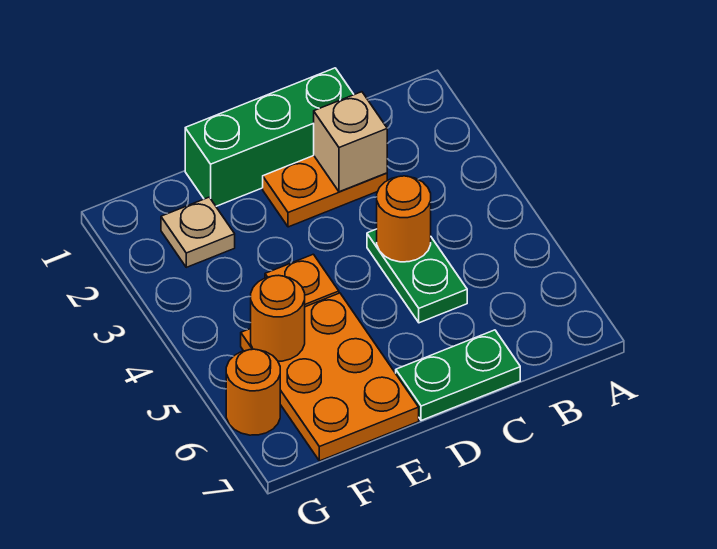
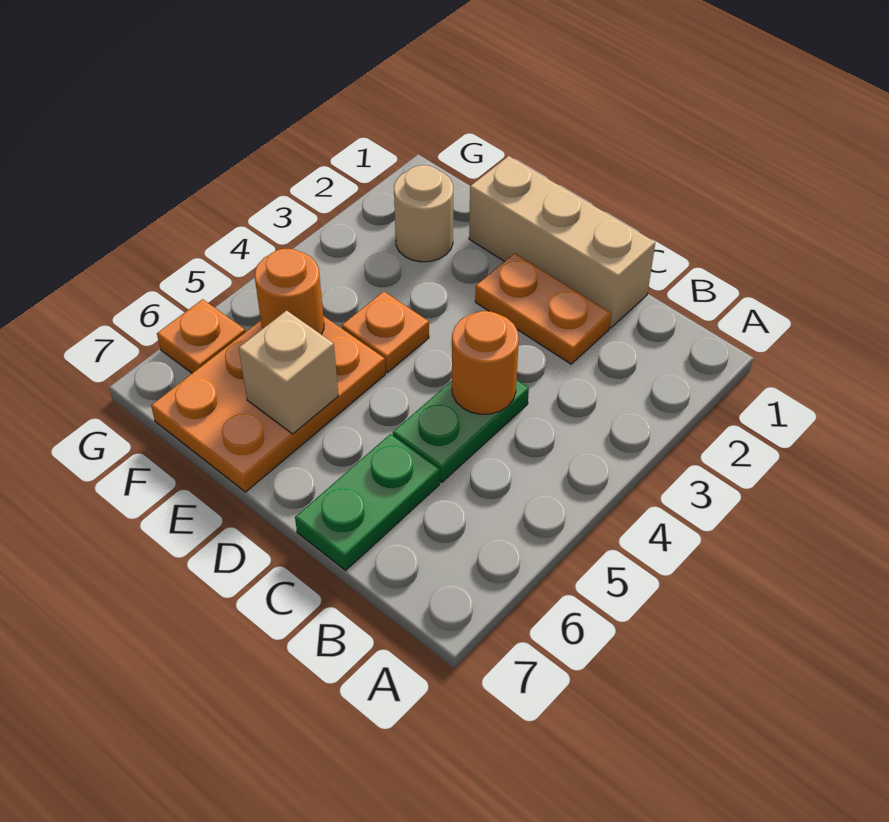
green brick C1:E1 level 1 -> tan brick C1:E1 level 1
tan brick C2 level 2 -> tan brick E6 level 2
green plate C7:D7 level 1 -> green plate C6:C7 level 1
tan plate F2 level 1 -> tan round brick F2 level 1
orange round brick G6 level 1 -> orange plate G6 level 1

